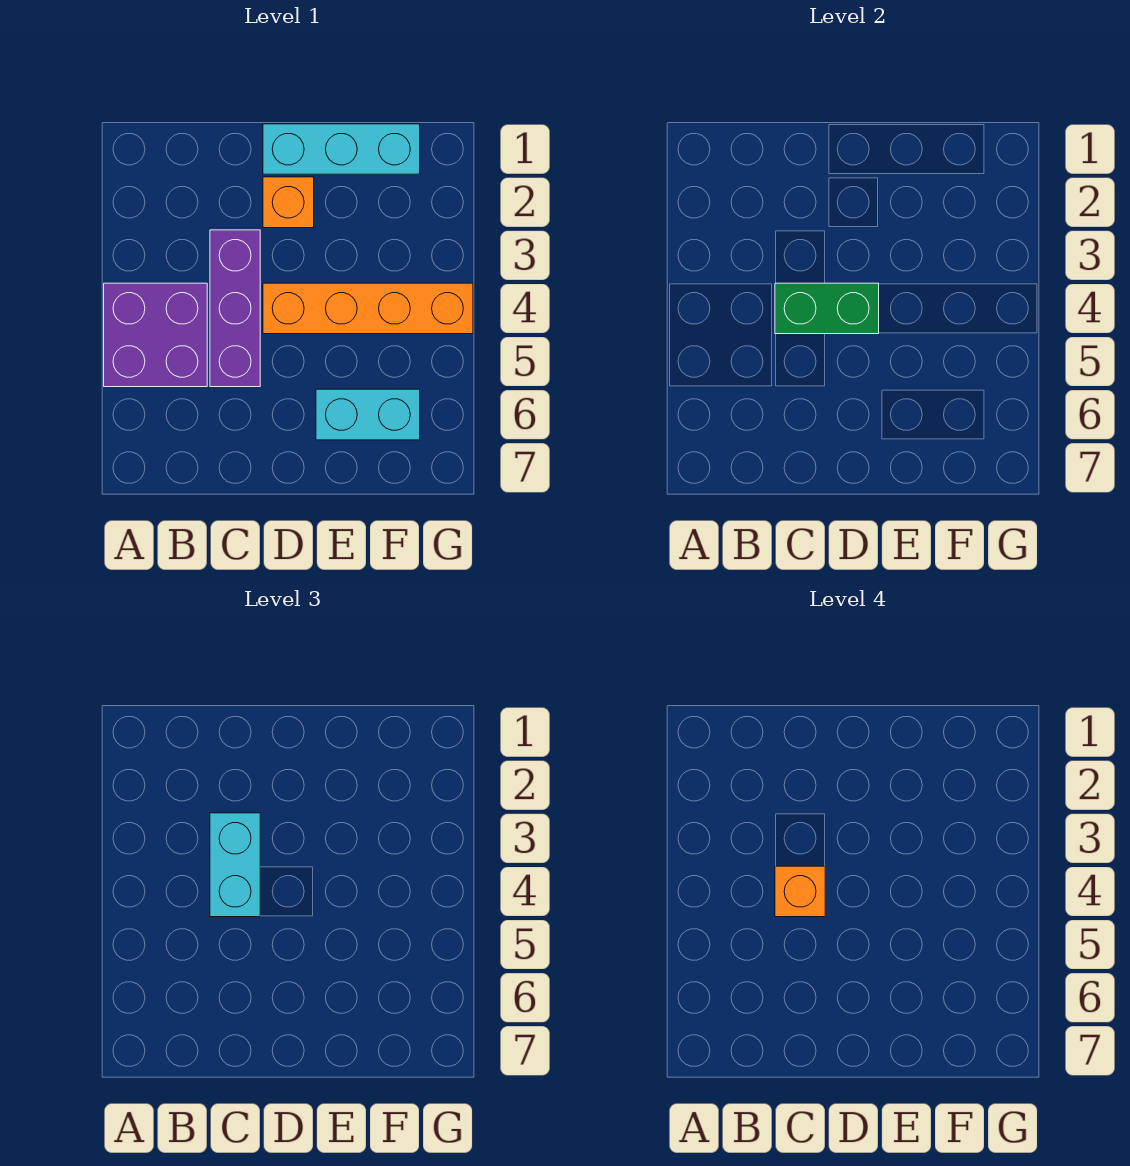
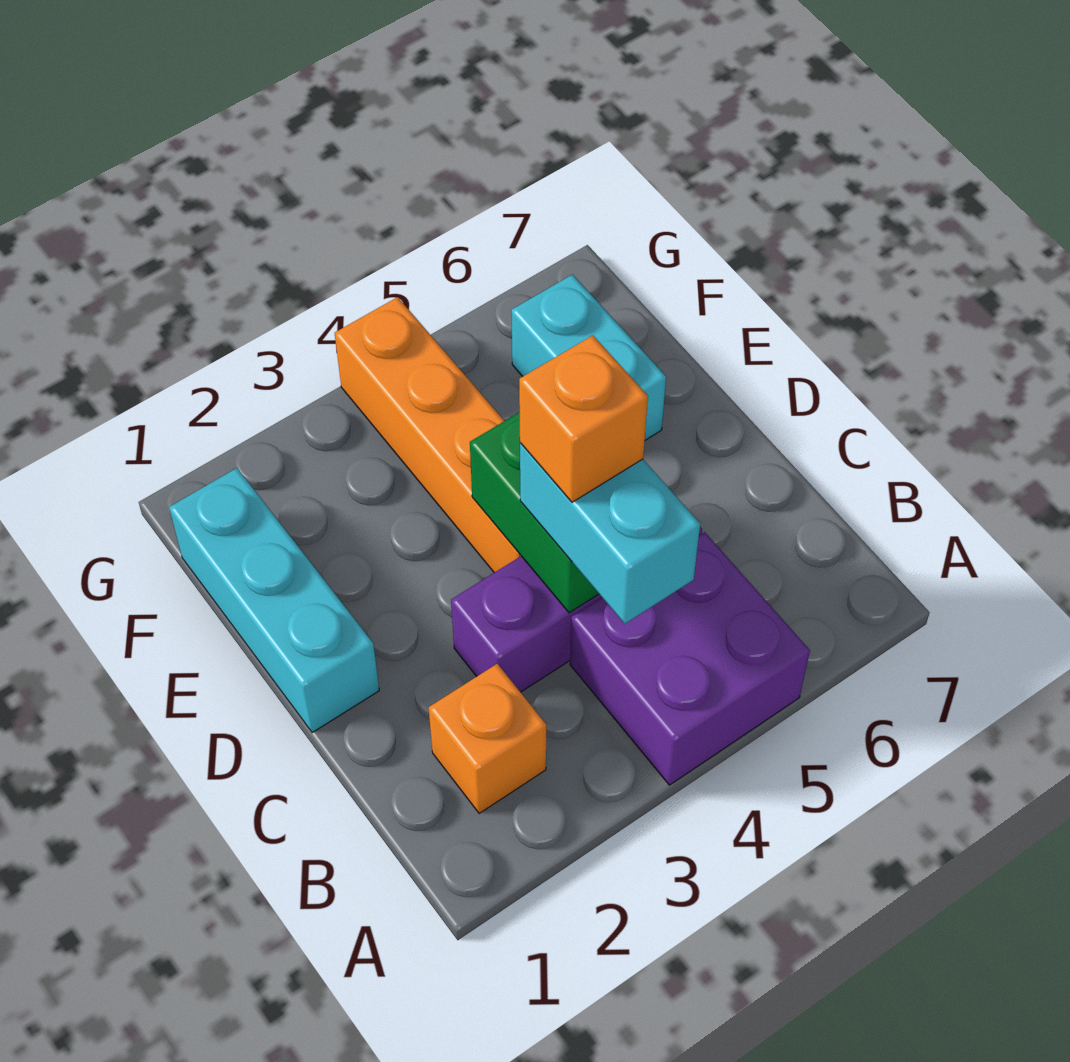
cyan brick C3:C4 level 3 -> cyan brick B4:C4 level 3
orange brick D2 level 1 -> orange brick B2 level 1

